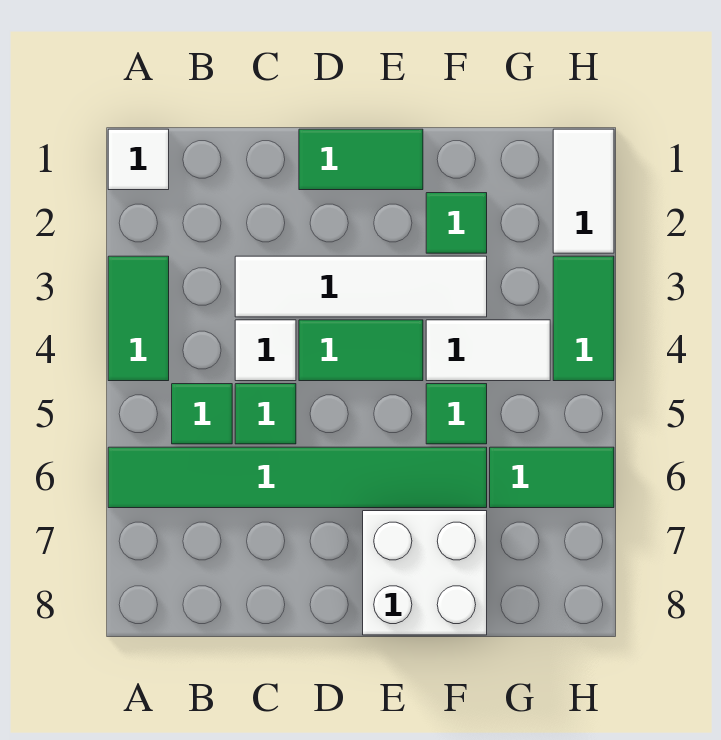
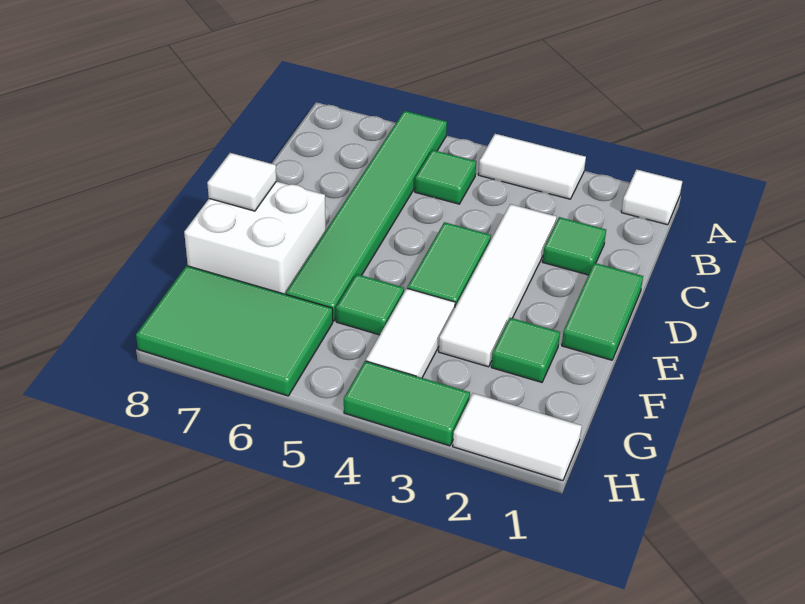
green tile A3:A4 level 1 -> white tile A3:A4 level 1
white tile C4 level 1 -> white tile E8 level 2
green tile C5 level 1 -> green tile C2 level 1
green tile G6:H6 level 1 -> green tile G6:H8 level 1

